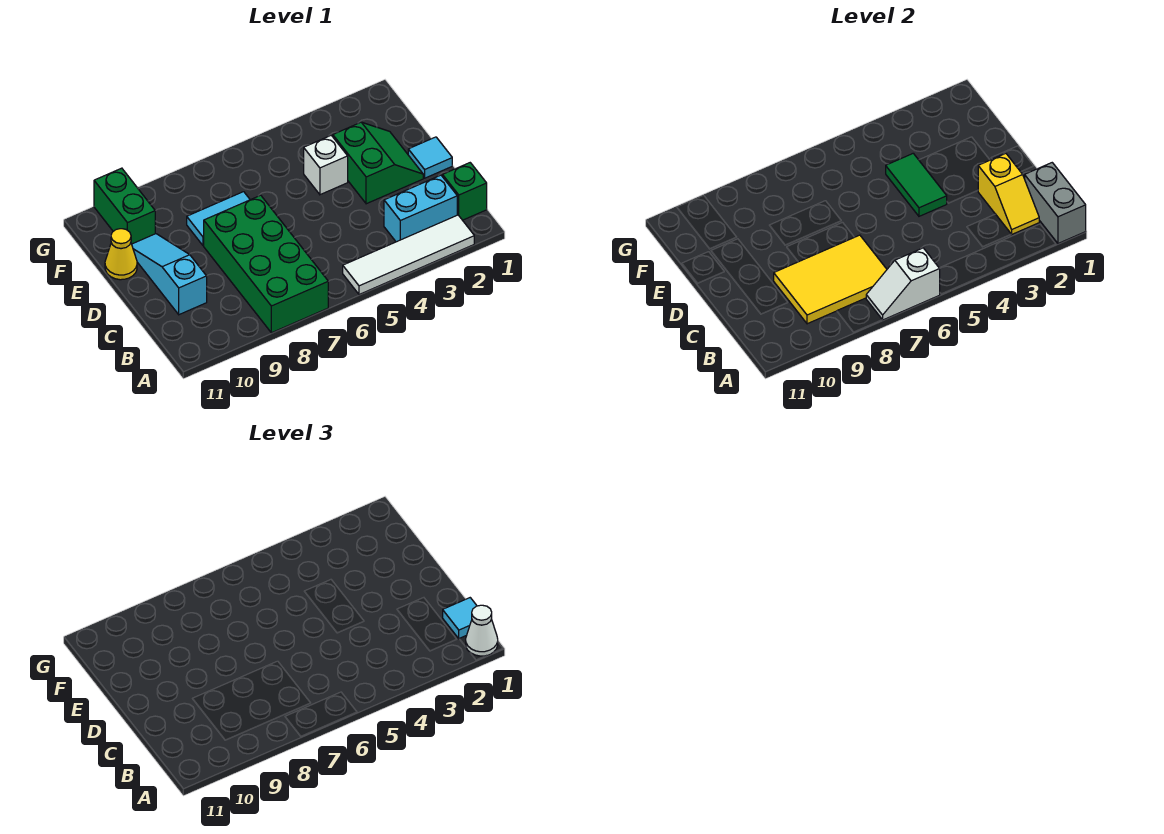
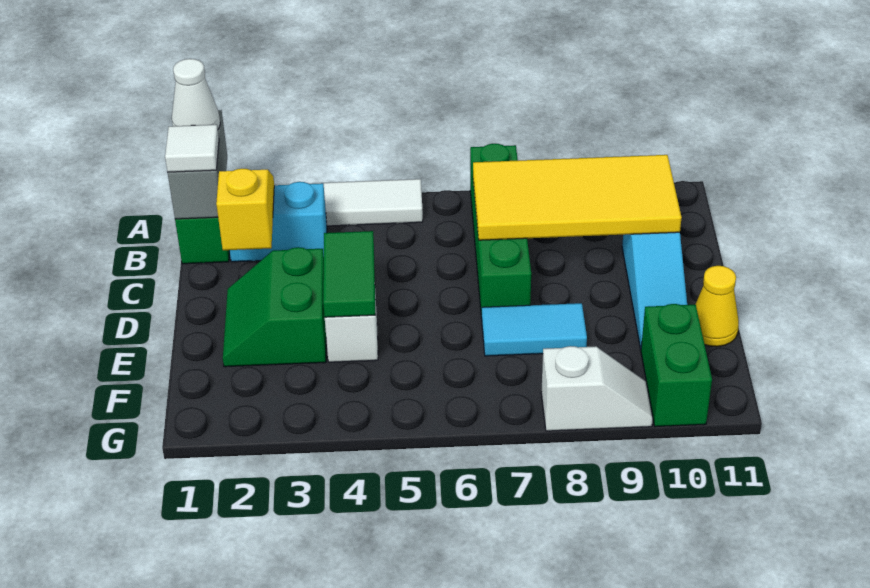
white slope A6:A7 level 2 top 6 -> white slope G8:G9 level 1 top 8
green brick A7:D8 level 1 -> green brick A7:D7 level 1
cyan tile B1 level 3 -> white tile B1 level 3
yellow tile B7:C9 level 2 -> yellow tile B7:C10 level 2
cyan tile D1 level 1 -> none

